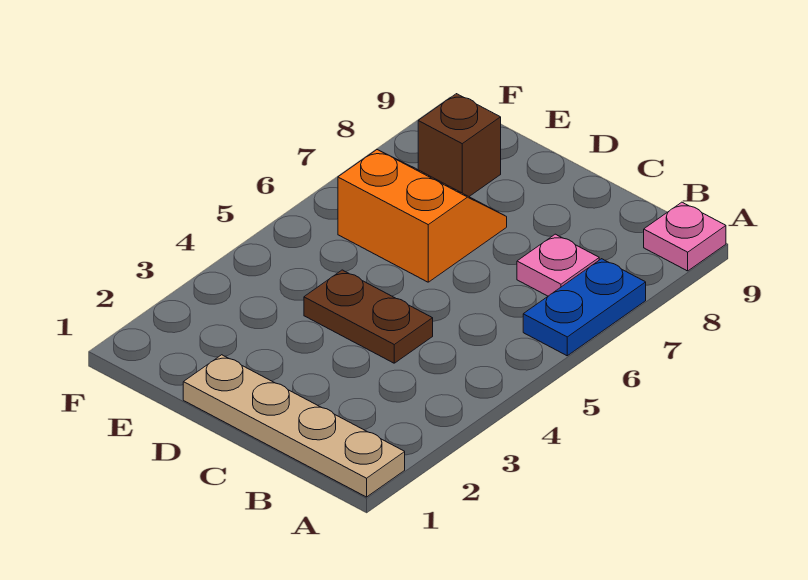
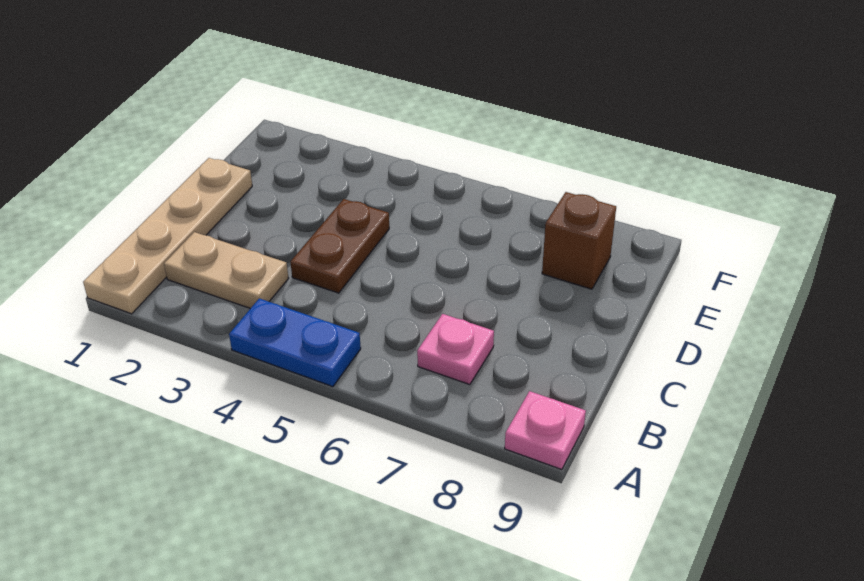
blue plate A6:A7 level 1 -> blue plate A4:A5 level 1
none -> tan plate B2:B3 level 1
orange slope D6:E7 level 1 top 6 -> none

